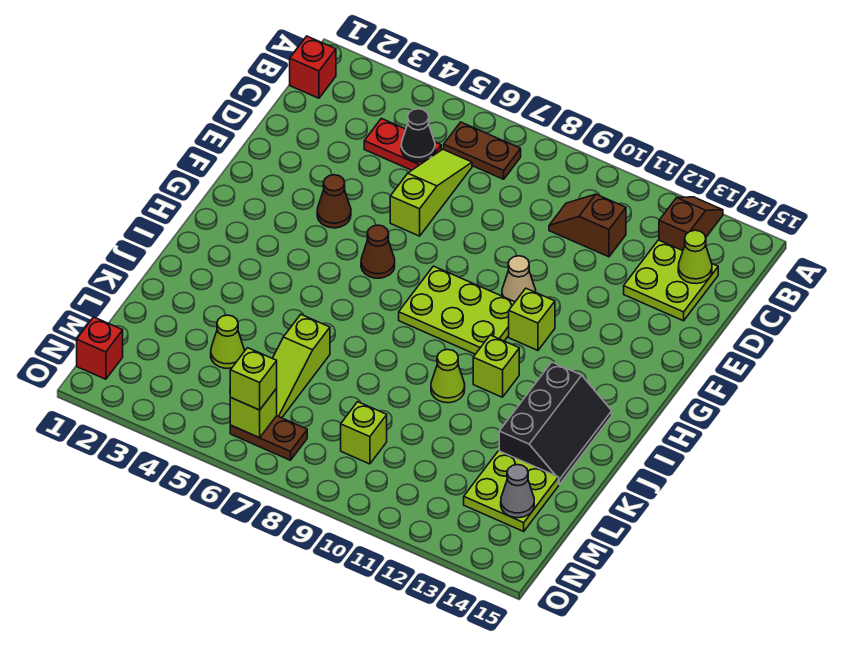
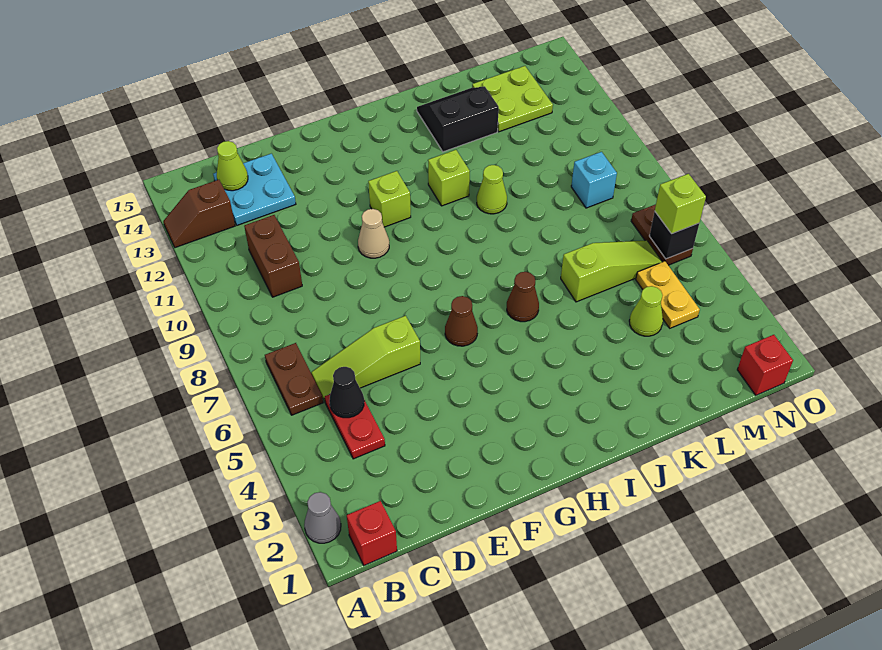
brown slope C10:C11 level 1 top 11 -> brown brick C10:C11 level 1
lime plate C13:D14 level 1 -> cyan plate C13:D14 level 1
brown cone F4 level 1 -> brown cone I6 level 1
lime plate G8:H10 level 1 -> none
black slope I13:K14 level 1 top 13 -> black slope J13:K14 level 1 top 13
none -> yellow plate M4:M5 level 1
lime brick M9 level 1 -> cyan brick M9 level 1
grey cone M14 level 2 -> grey cone A2 level 1
lime brick N6 level 2 -> black brick N6 level 2

